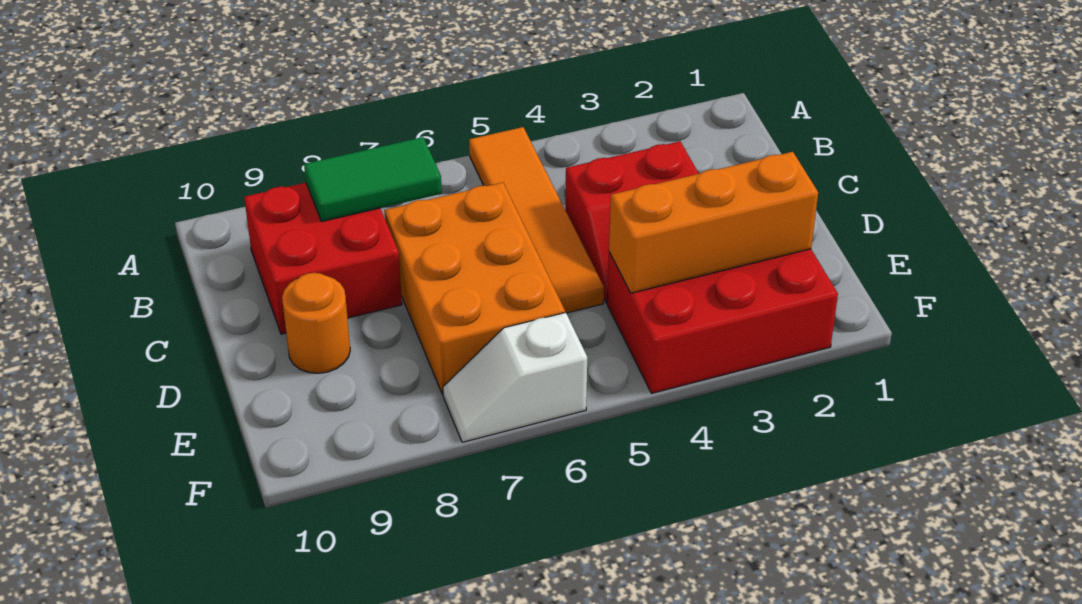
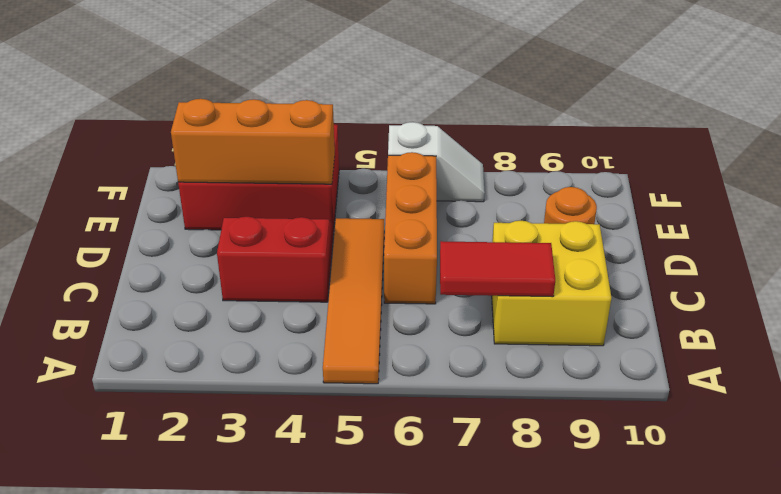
green tile B7:B8 level 2 -> red tile B7:B8 level 2
red brick B8:C9 level 1 -> yellow brick B8:C9 level 1
orange brick C6:E7 level 1 -> orange brick C6:E6 level 1

